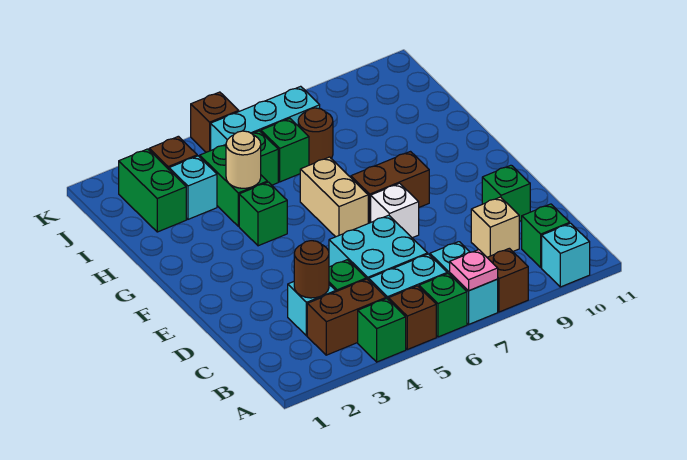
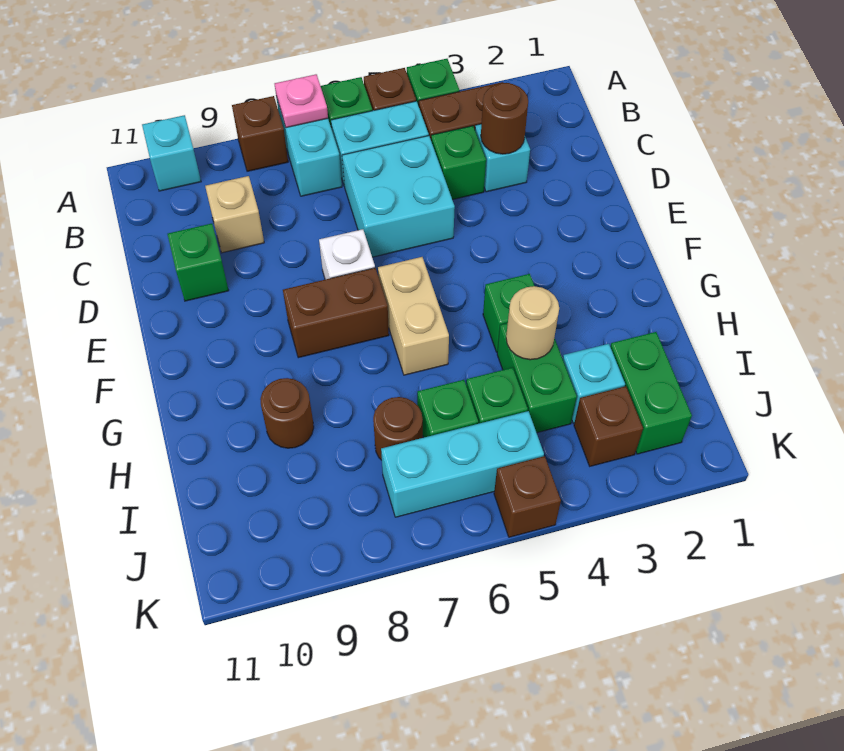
green brick B10 level 1 -> none
none -> brown round brick H9 level 1

